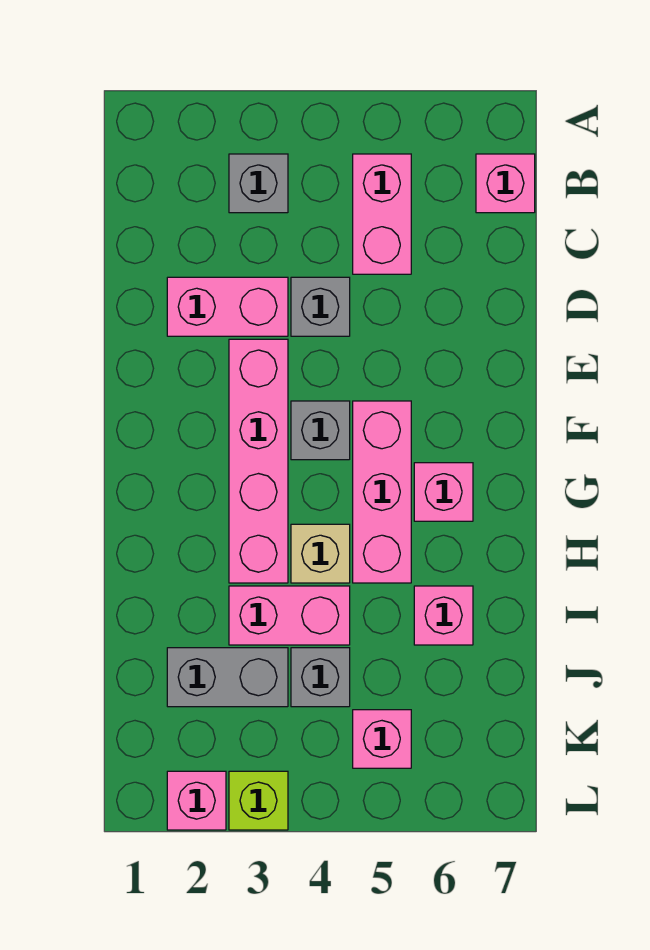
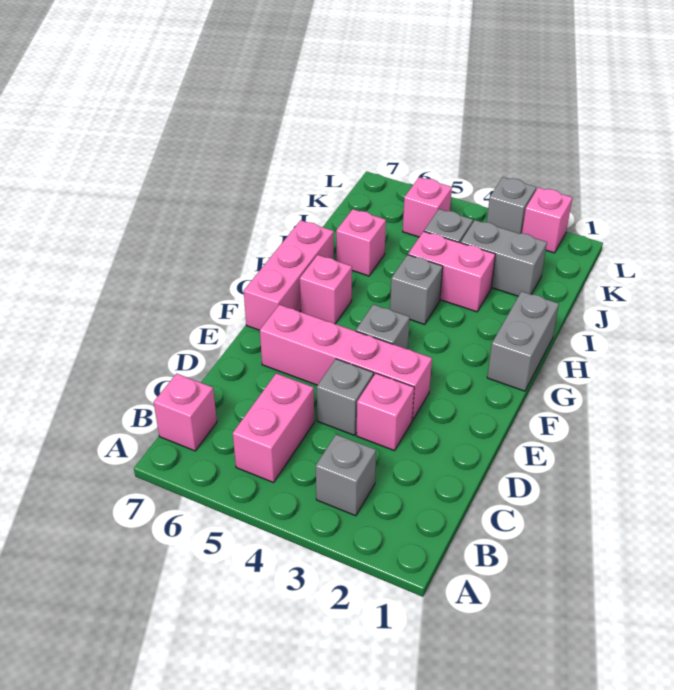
pink brick D2:D3 level 1 -> pink brick D3 level 1
pink brick E3:H3 level 1 -> pink brick E3:E6 level 1
pink brick F5:H5 level 1 -> pink brick F7:H7 level 1
none -> grey brick G1:H1 level 1
tan brick H4 level 1 -> grey brick H4 level 1
lime brick L3 level 1 -> grey brick L3 level 1

